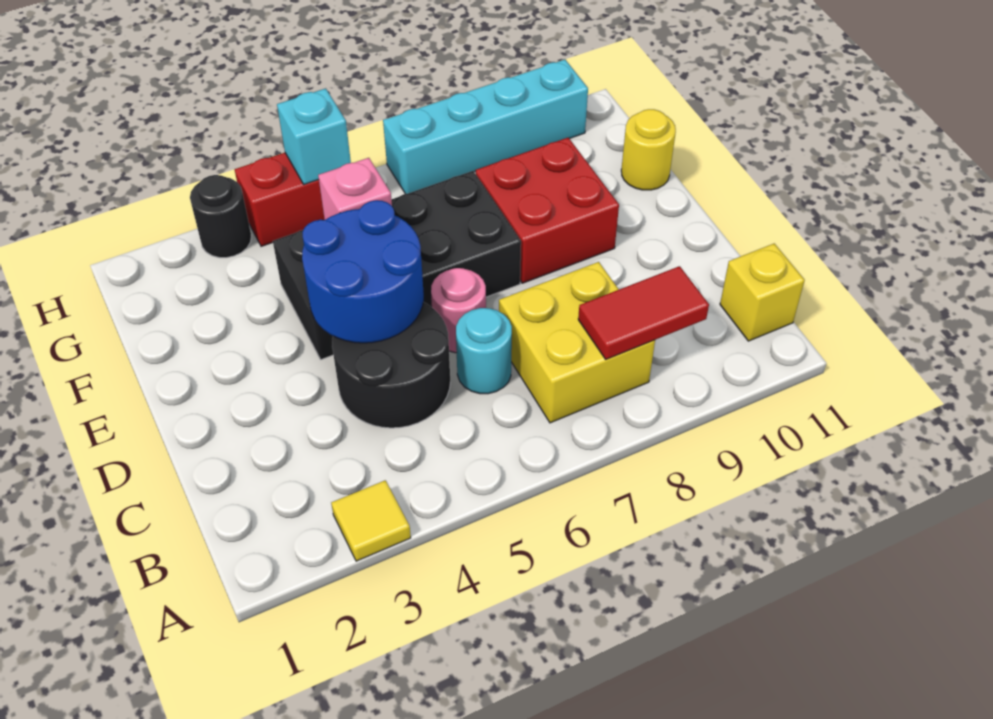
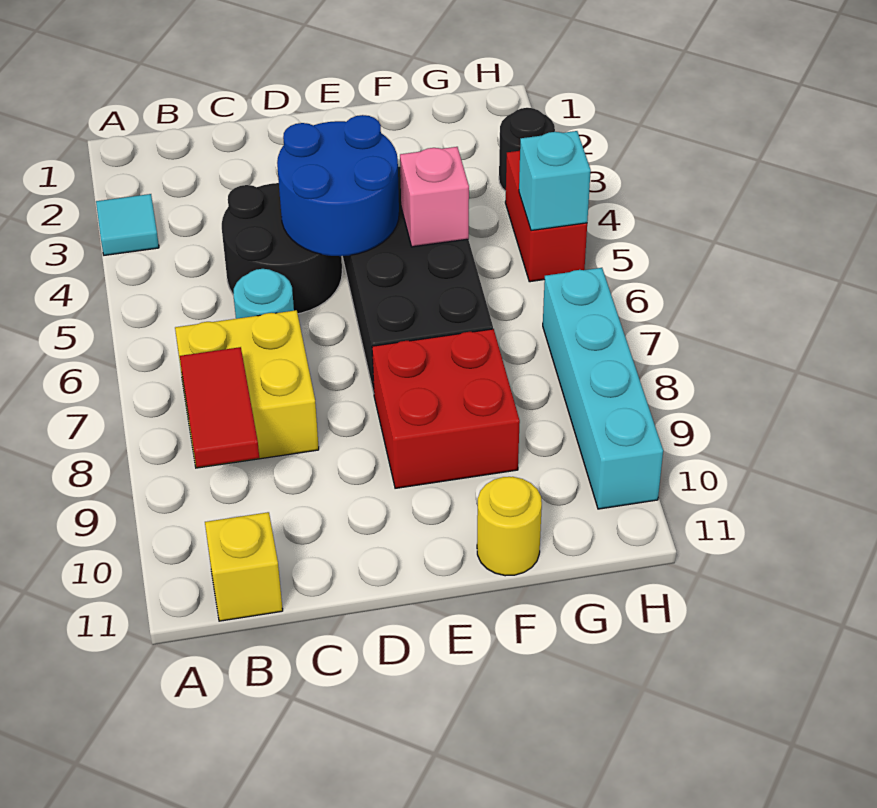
yellow tile A3 level 1 -> cyan tile A3 level 1
pink round brick D6 level 1 -> none

